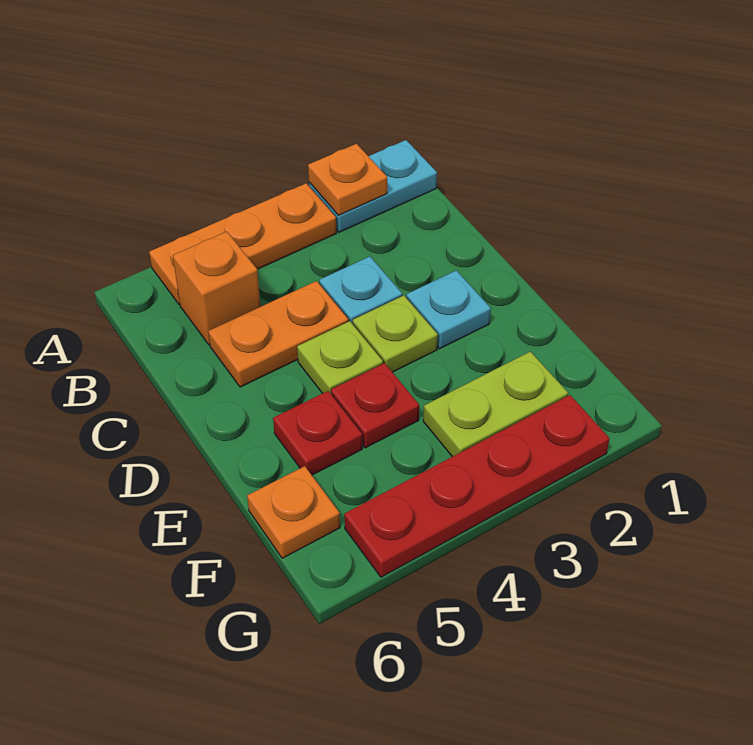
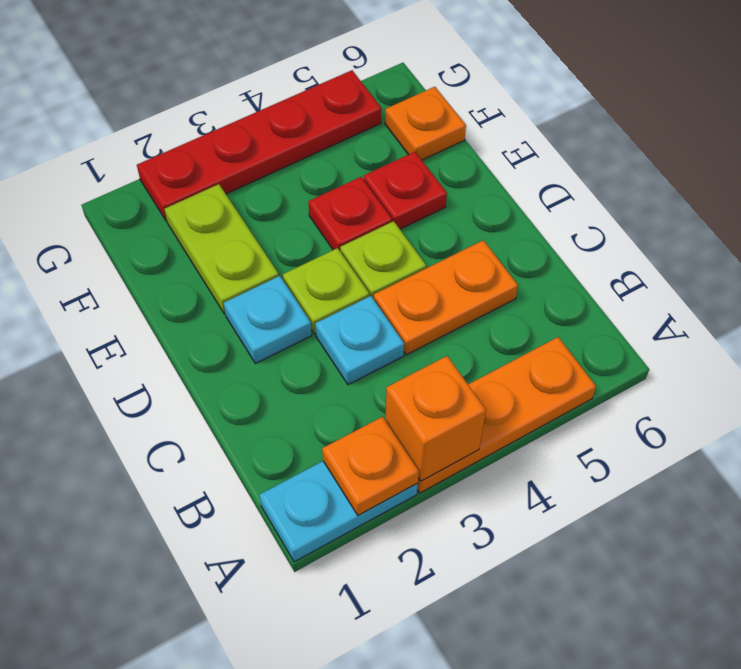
orange brick B5 level 1 -> orange brick A3 level 2
lime plate F2:F3 level 1 -> lime plate E2:F2 level 1

